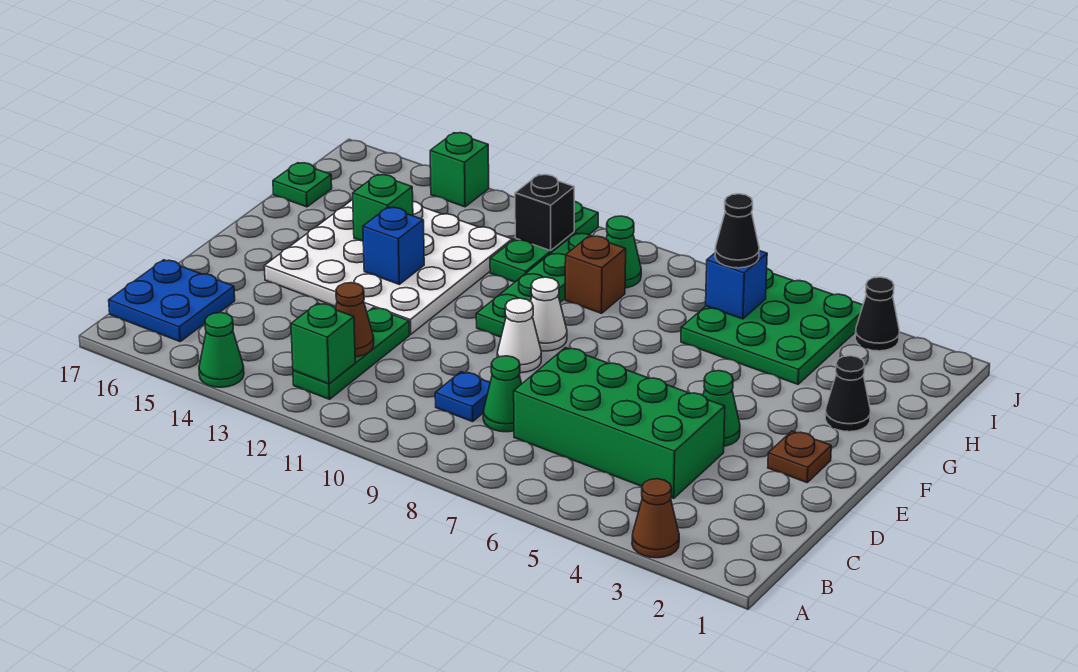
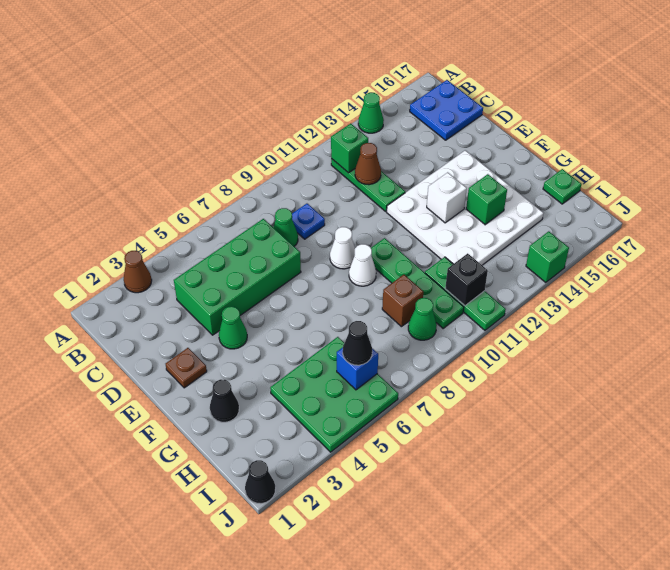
blue brick F13 level 2 -> white brick F13 level 2
black cone J3 level 1 -> black cone J1 level 1

